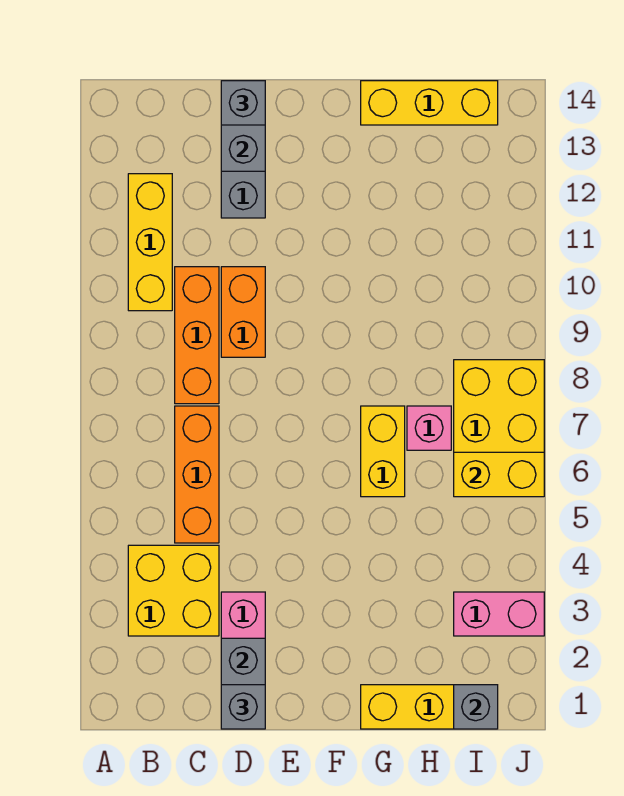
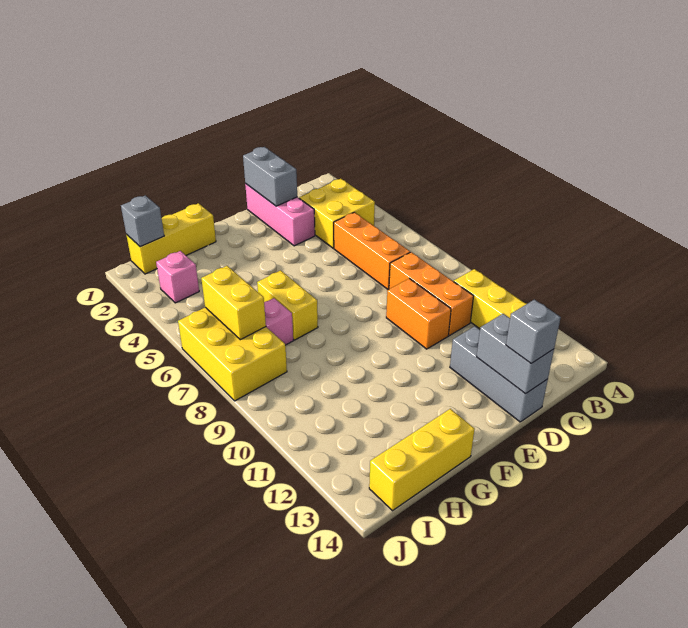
grey brick D1 level 3 -> none
pink brick I3:J3 level 1 -> pink brick I3 level 1
yellow brick I6:J6 level 2 -> yellow brick I6:I7 level 2

